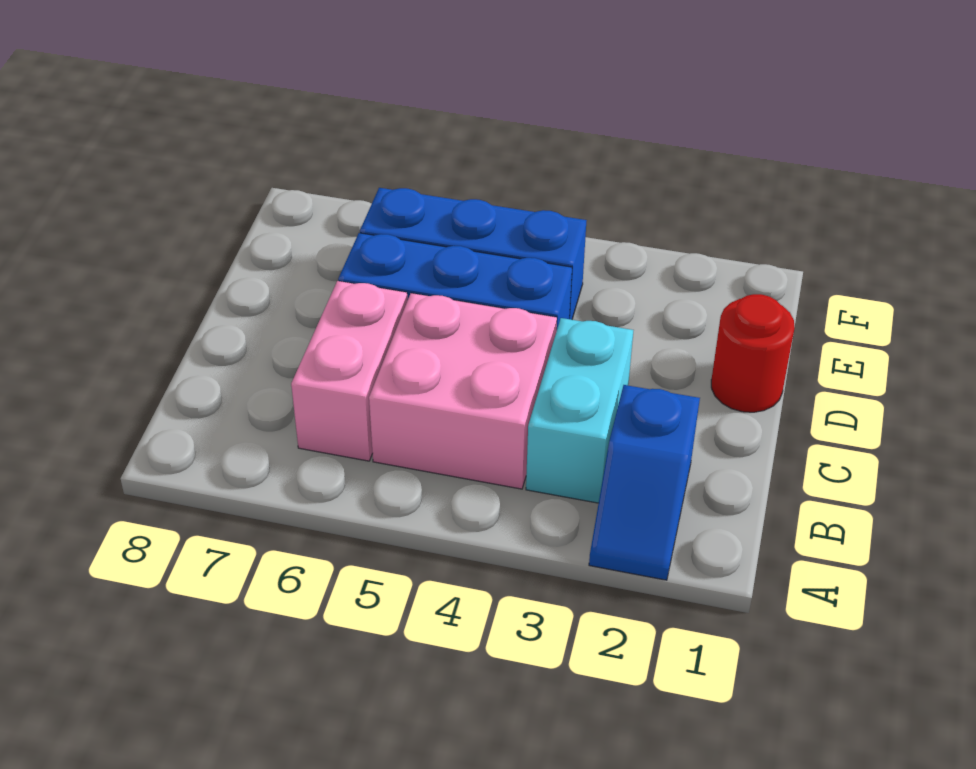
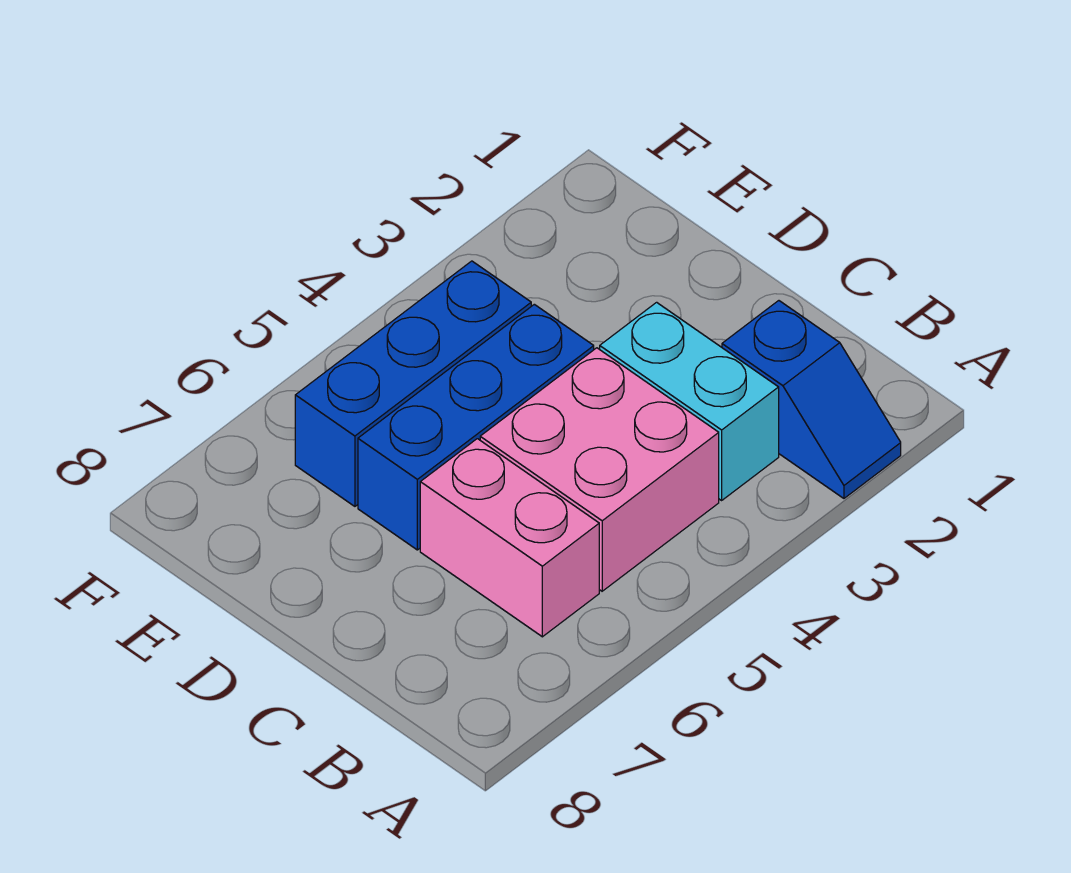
red round brick D1 level 1 -> none

